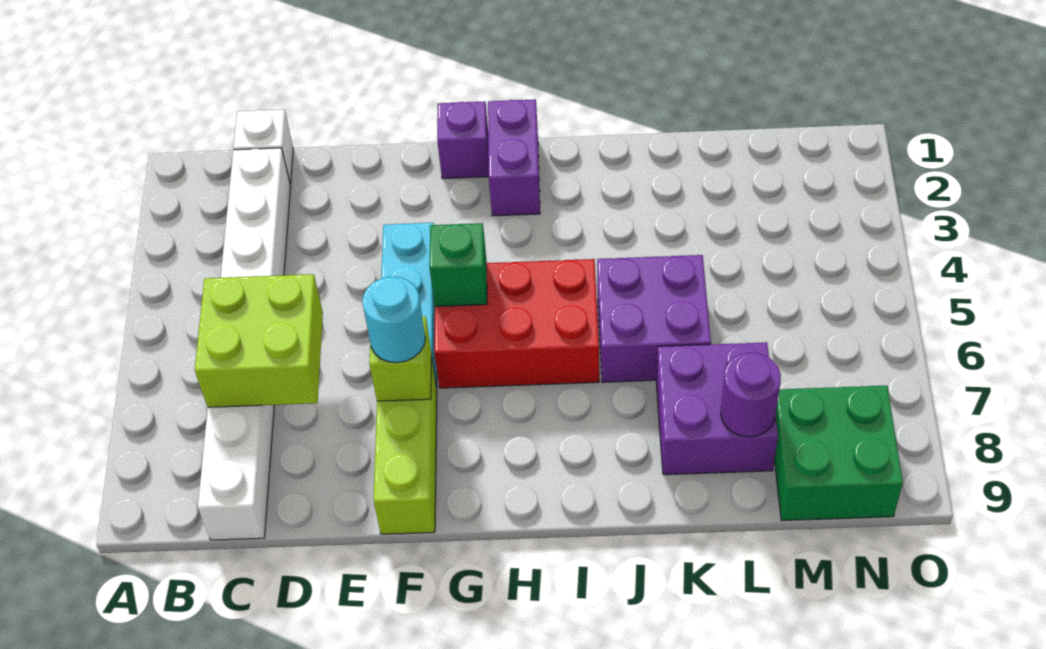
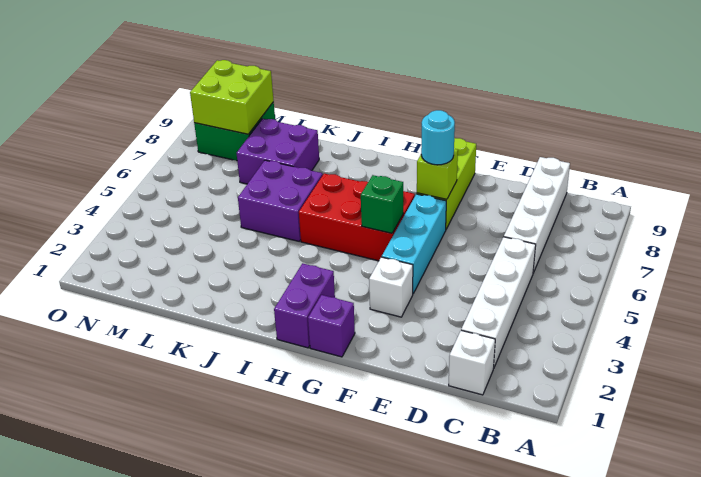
lime brick C6:D7 level 2 -> lime brick M8:N9 level 2
none -> white brick F3 level 1
purple round brick L8 level 2 -> none

